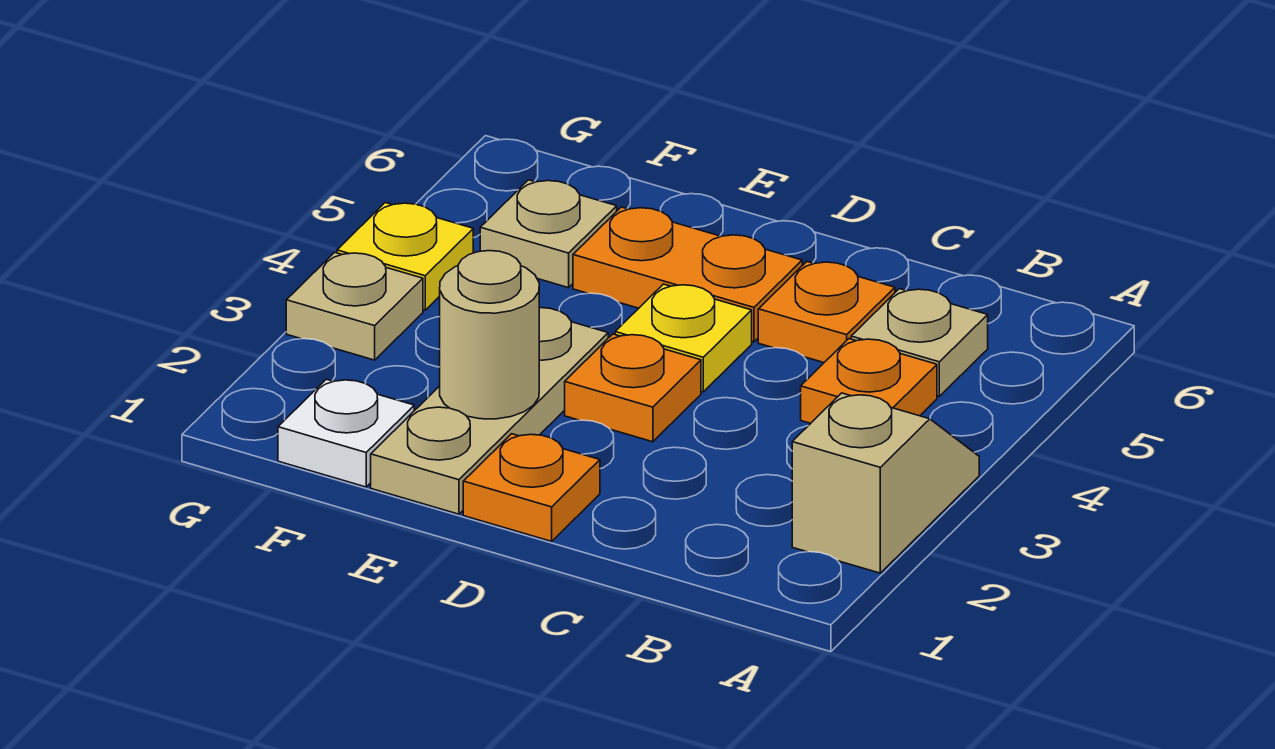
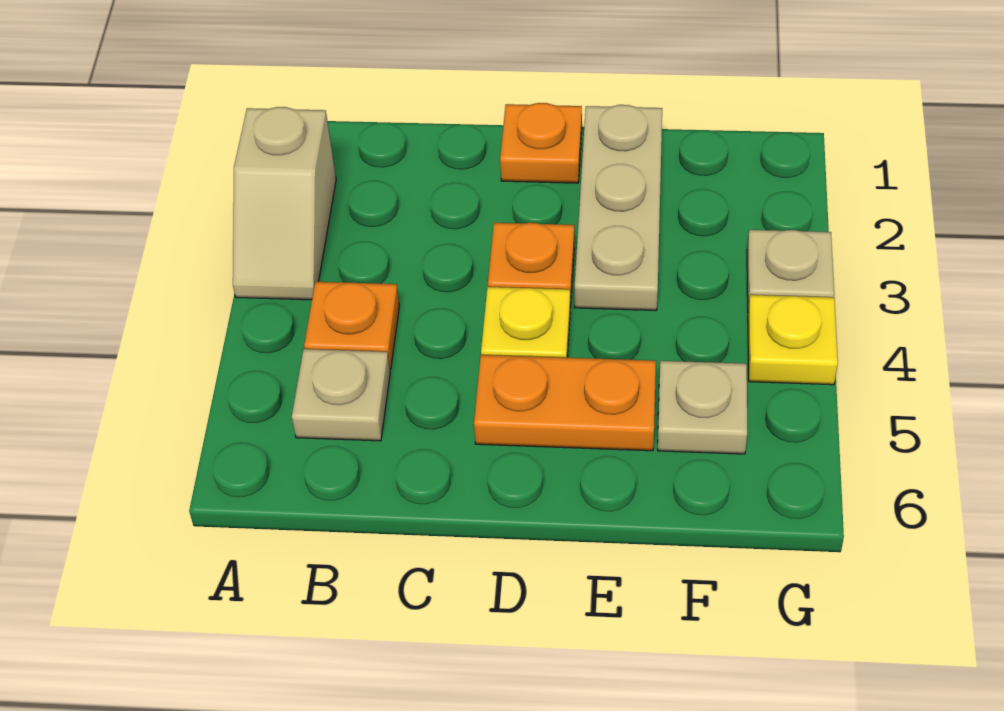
orange plate C5 level 1 -> none
tan round brick E2 level 2 -> none
white plate F1 level 1 -> none

